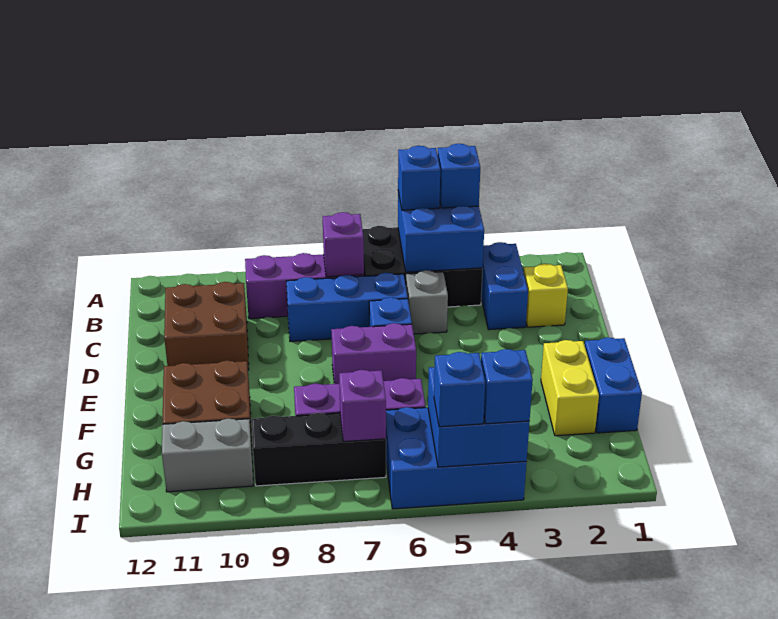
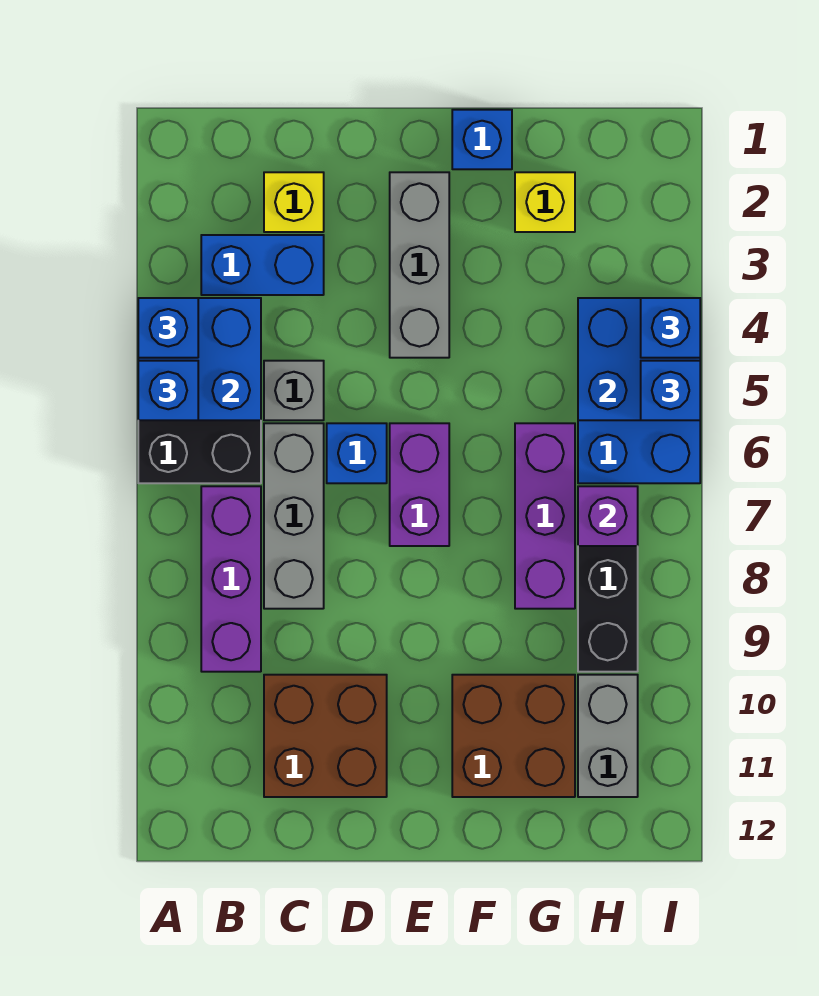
purple brick B7 level 2 -> none
blue brick C6:C8 level 1 -> grey brick C6:C8 level 1
none -> grey brick E2:E4 level 1
blue brick F1:G1 level 1 -> blue brick F1 level 1
yellow brick F2:G2 level 1 -> yellow brick G2 level 1

